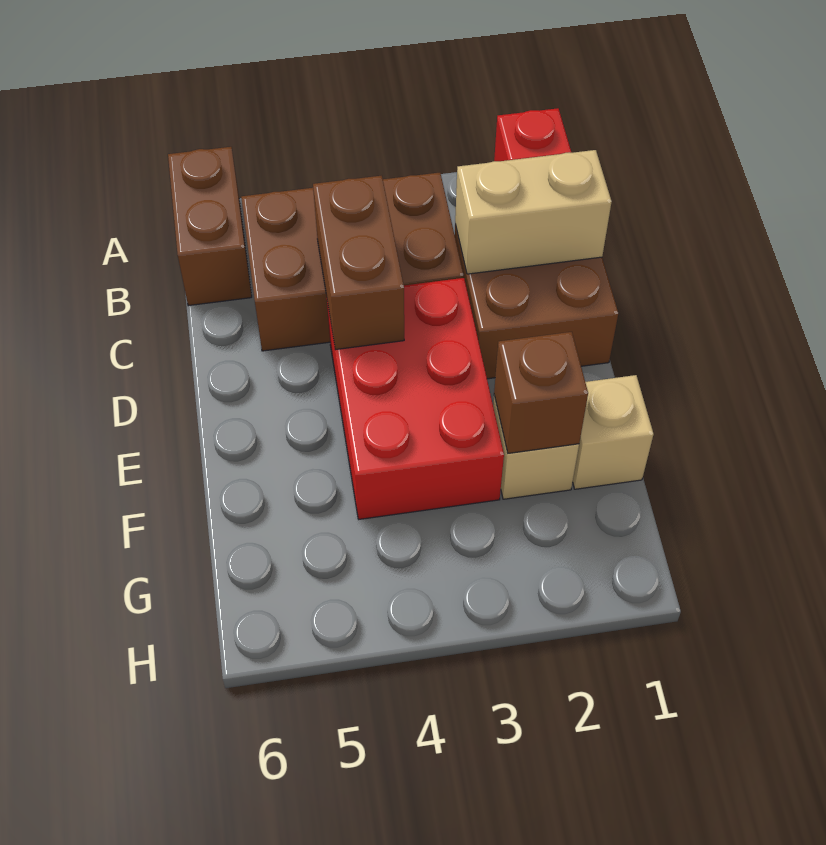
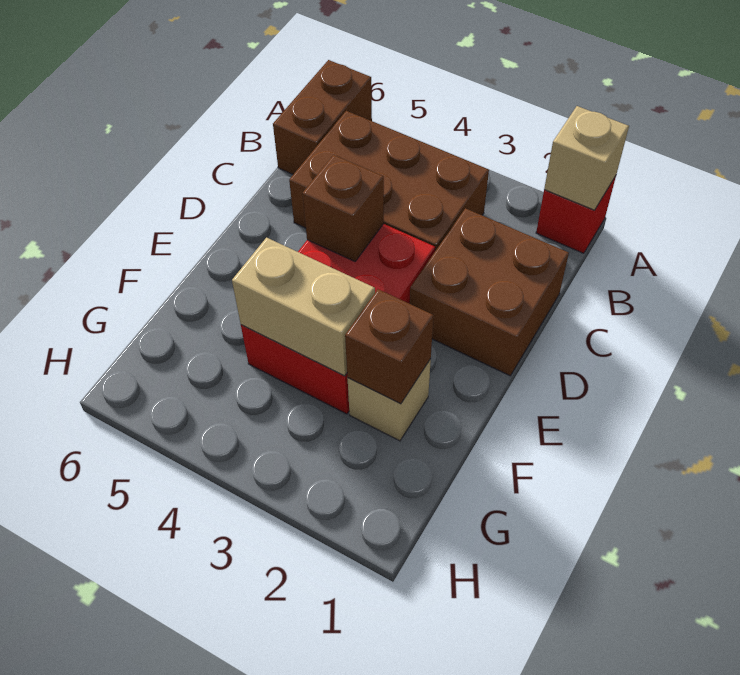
tan brick C1:C2 level 2 -> tan brick F3:F4 level 2
brown brick C4:D4 level 2 -> brown brick D4 level 2
tan brick F1 level 1 -> tan brick A1 level 2

